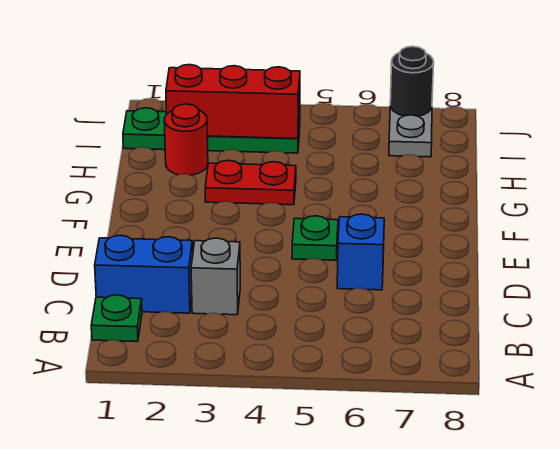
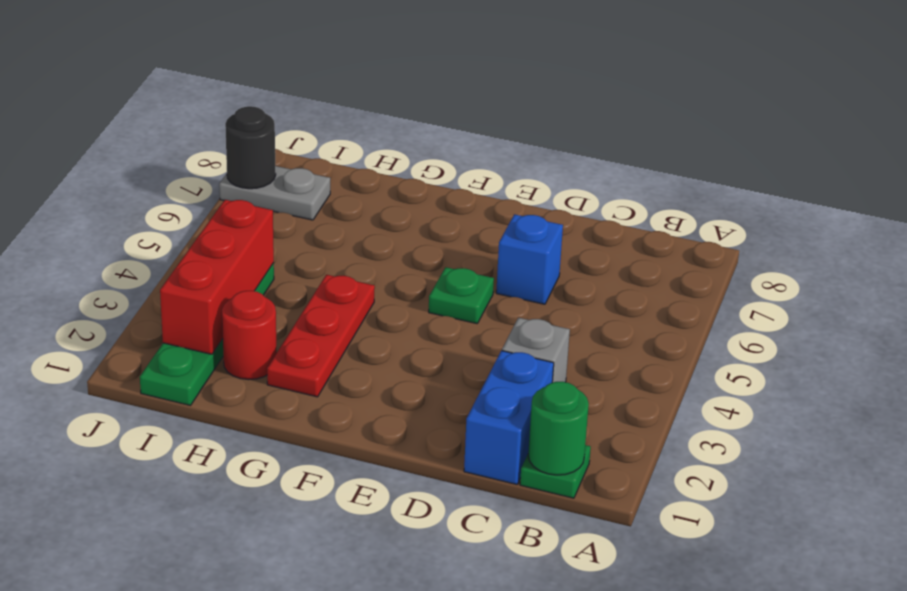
none -> green round brick B1 level 2
red plate G3:G4 level 1 -> red plate G2:G4 level 1

